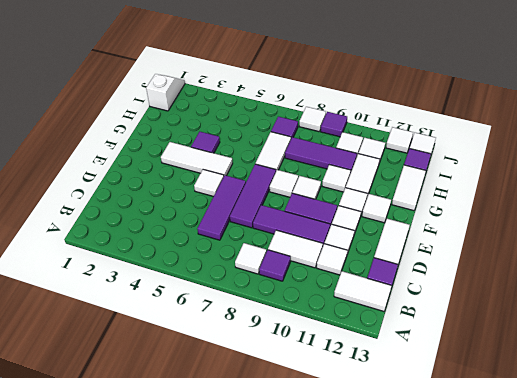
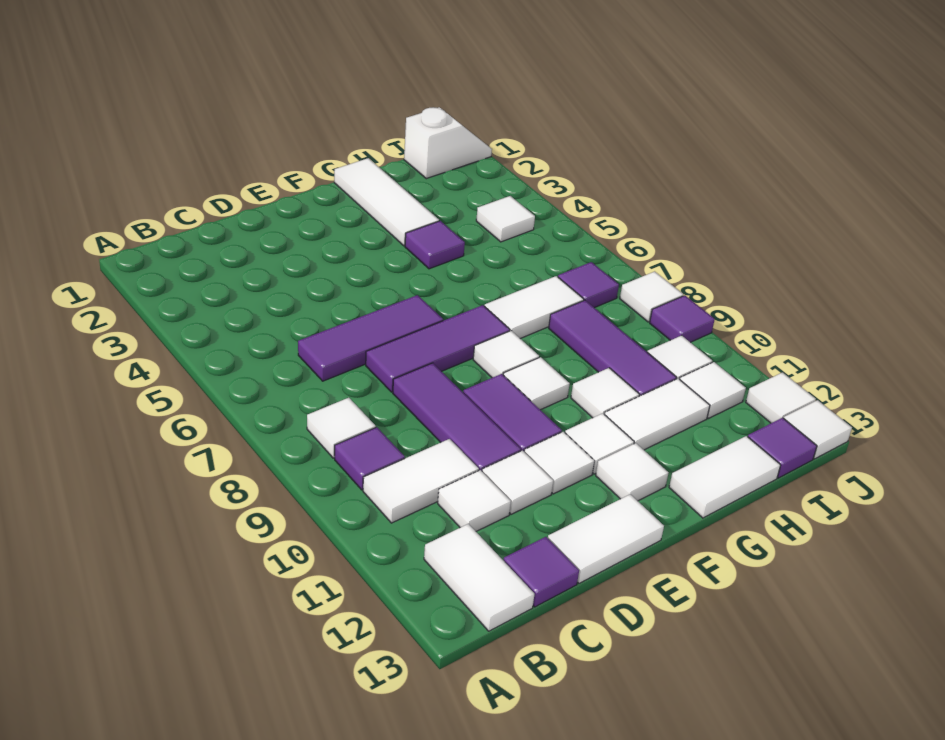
white tile C9:C10 level 1 -> white tile B10:C10 level 1
white tile E5 level 1 -> white tile I4 level 1
white tile F3:F5 level 1 -> white tile G1:G3 level 1

